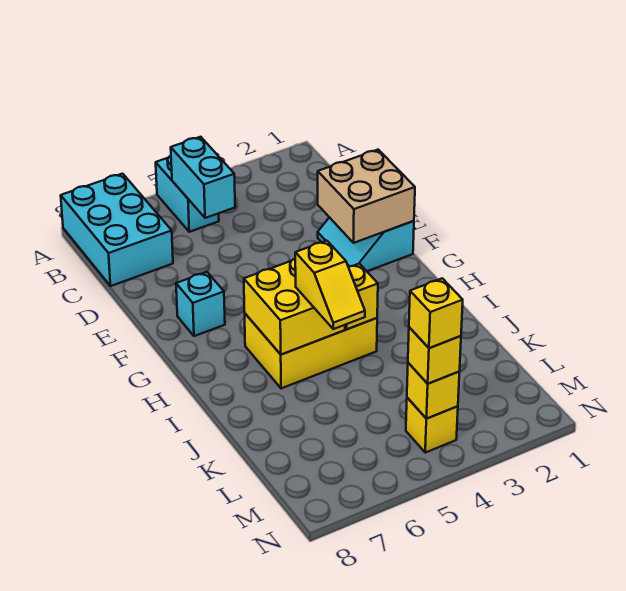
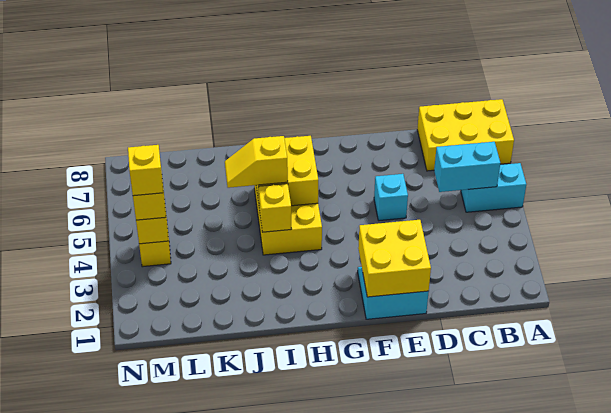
cyan brick A7:C8 level 1 -> yellow brick A7:C8 level 1
tan brick E1:F2 level 2 -> yellow brick E1:F2 level 2
cyan brick F7 level 1 -> cyan brick E5 level 1

